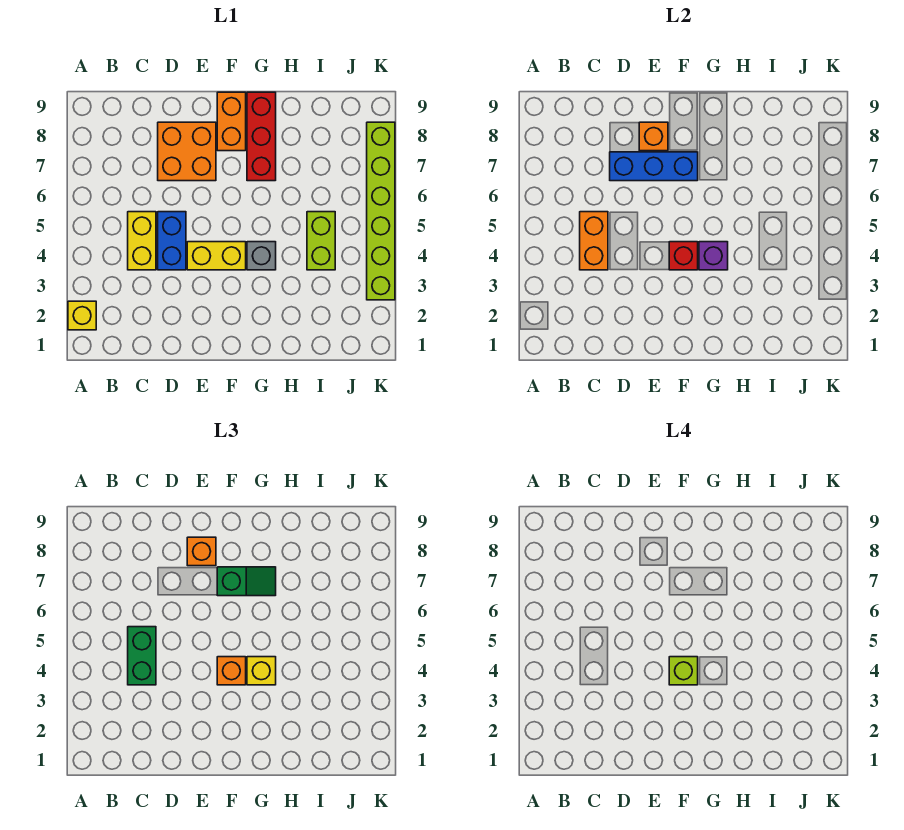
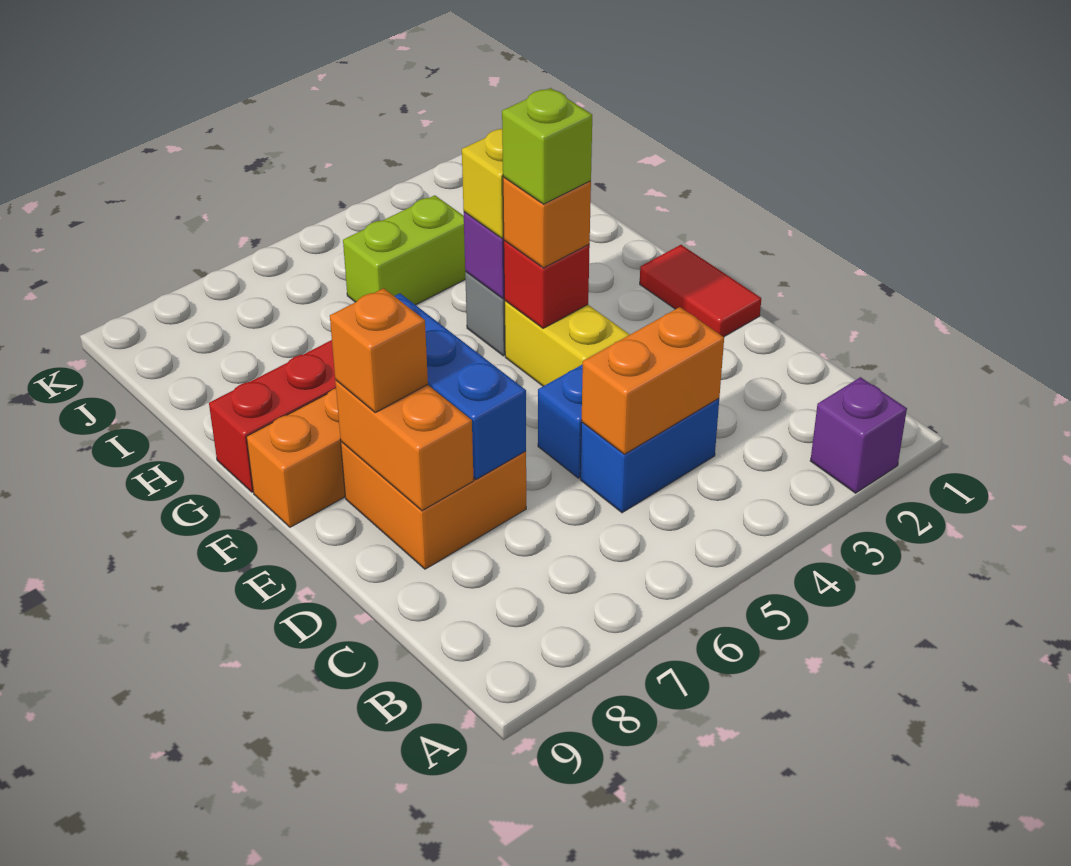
yellow brick A2 level 1 -> purple brick A2 level 1
yellow brick C4:C5 level 1 -> blue brick C4:C5 level 1
green brick C4:C5 level 3 -> none
none -> red tile E1:F1 level 1
orange brick E8 level 2 -> orange brick D8:E8 level 2
green slope F7:G7 level 3 top F -> none
lime brick K3:K8 level 1 -> none

